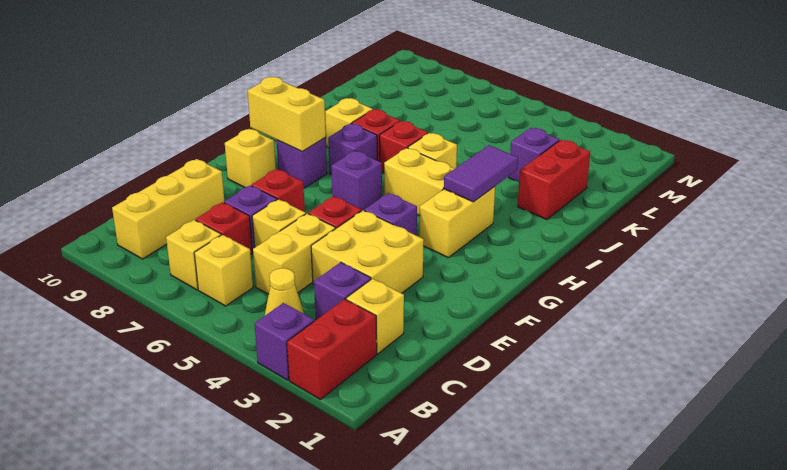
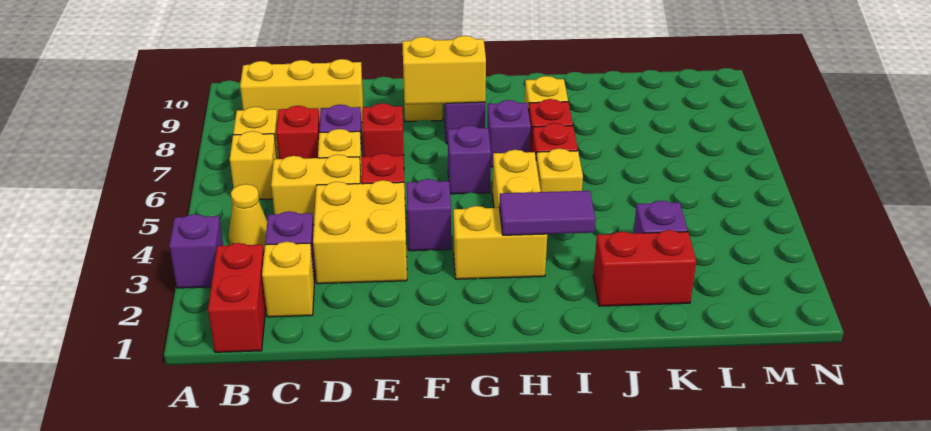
red brick A2:B2 level 1 -> red brick B1:B2 level 1
yellow brick G8:G9 level 2 -> yellow brick F8:G8 level 2

